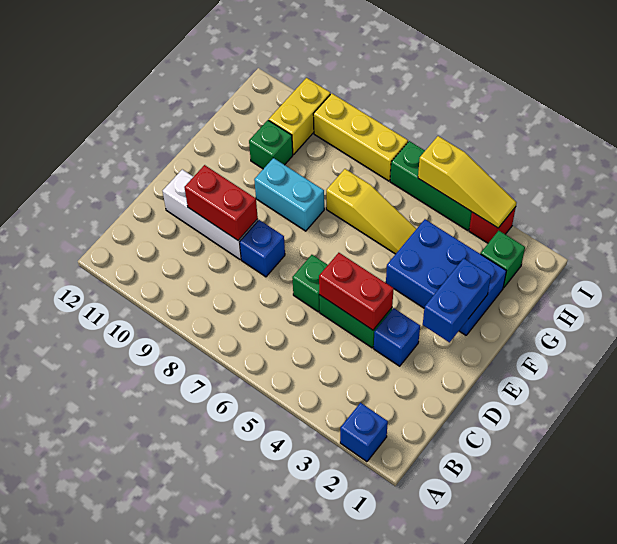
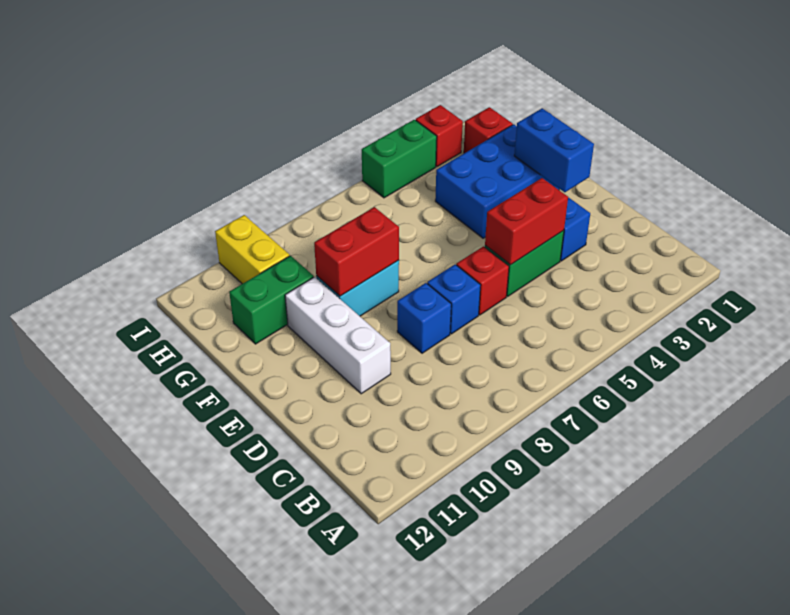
blue brick A2 level 1 -> blue brick D7 level 1
green brick D6 level 1 -> red brick D6 level 1
white brick D9:D11 level 1 -> white brick D10:F10 level 1
red brick D9:D10 level 2 -> red brick F8:F9 level 2
yellow slope G5:G7 level 1 top 7 -> none
green brick G10 level 1 -> green brick G10:G11 level 1
green brick H2 level 1 -> red brick H2 level 1
yellow slope I3:I5 level 2 top 5 -> none
green brick I4:I6 level 1 -> green brick I4:I5 level 1
yellow brick I7:I9 level 1 -> none

